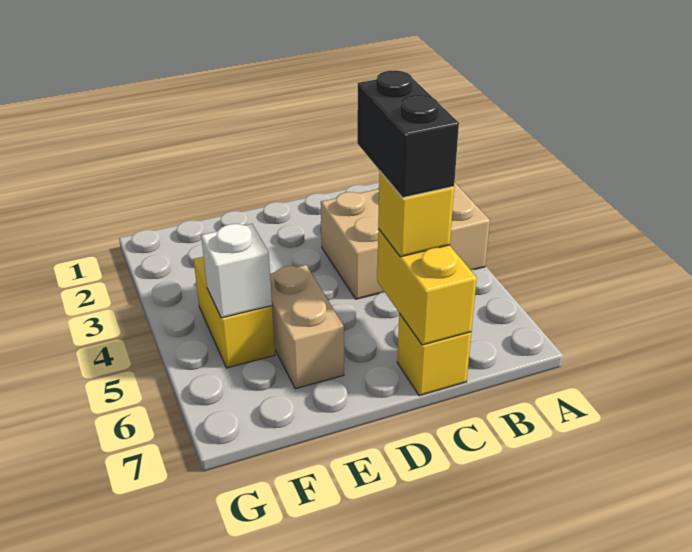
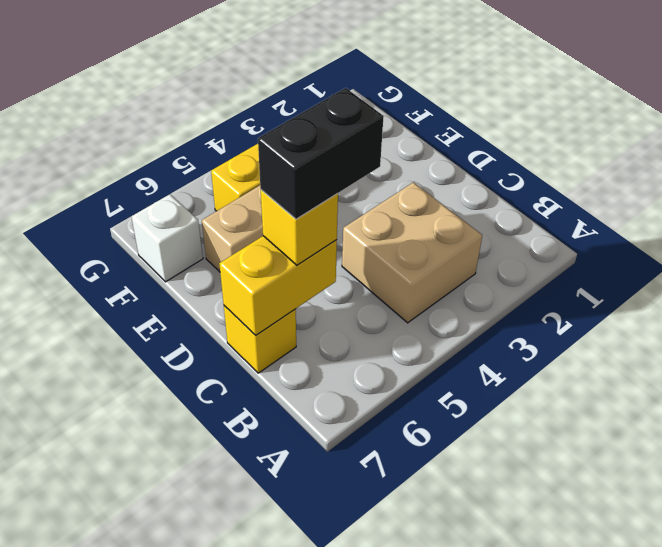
tan brick A3:C4 level 1 -> tan brick B3:C4 level 1
white brick F5 level 2 -> white brick F7 level 1

